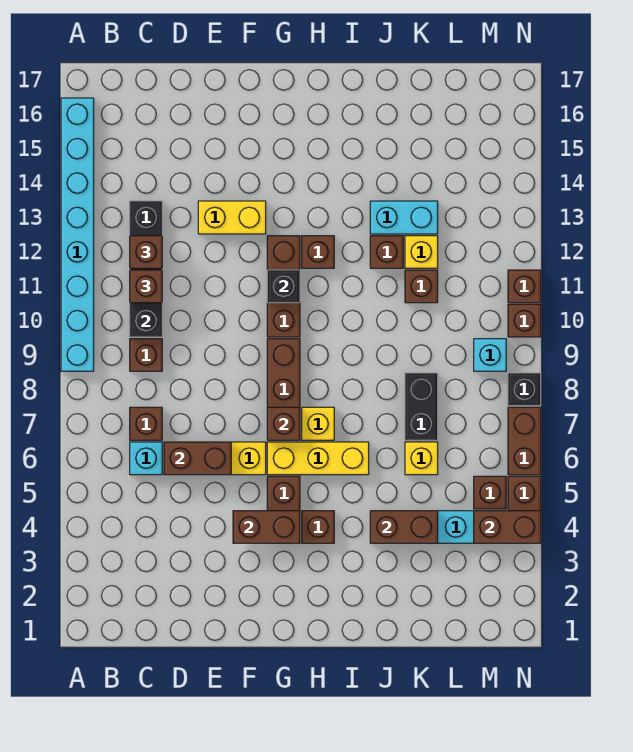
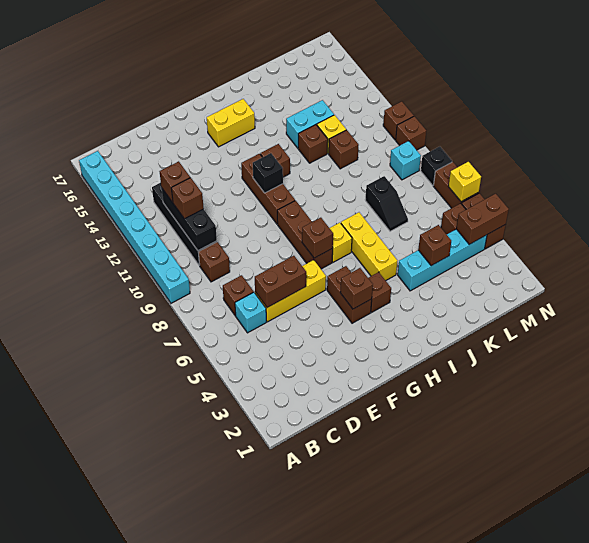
yellow brick E13:F13 level 1 -> yellow brick G15:H15 level 1
brown brick F4:G4 level 2 -> brown brick G4 level 2
yellow brick G6:I6 level 1 -> yellow brick I5:I7 level 1
brown brick J4:K4 level 2 -> brown brick K4 level 2
yellow brick K6 level 1 -> yellow brick N6 level 2
black brick K7:K8 level 1 -> black slope K7:K8 level 1 top 8

